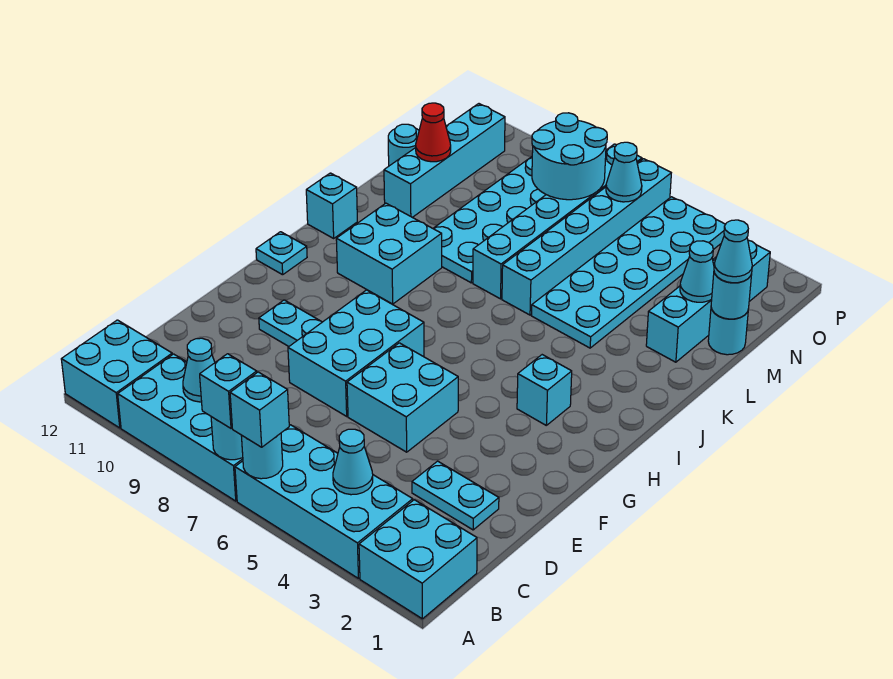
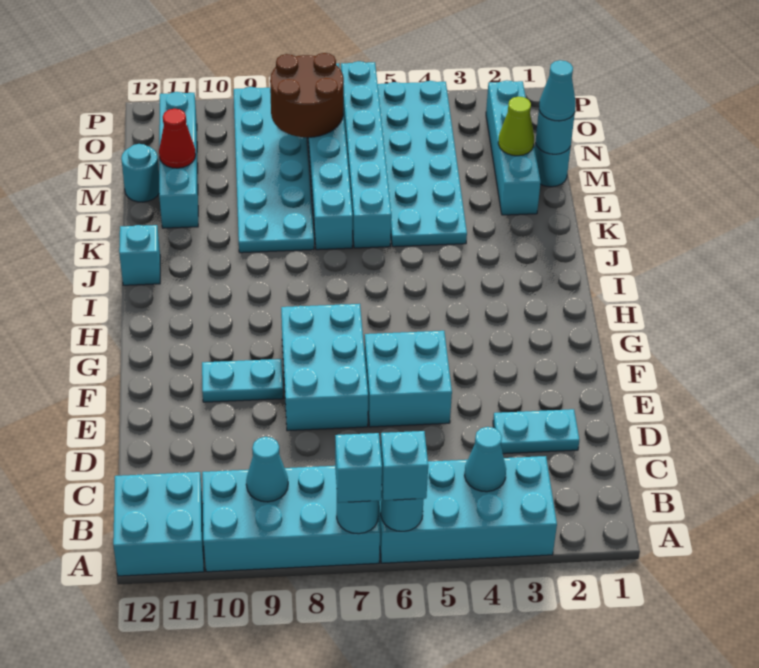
cyan brick A1:B2 level 1 -> none
cyan brick H3 level 1 -> none
cyan plate H12 level 1 -> none
cyan brick I9:J10 level 1 -> none
cyan cone M2 level 2 -> lime cone M2 level 2
cyan round brick N7:O8 level 2 -> brown round brick N7:O8 level 2
cyan cone O6 level 2 -> none

